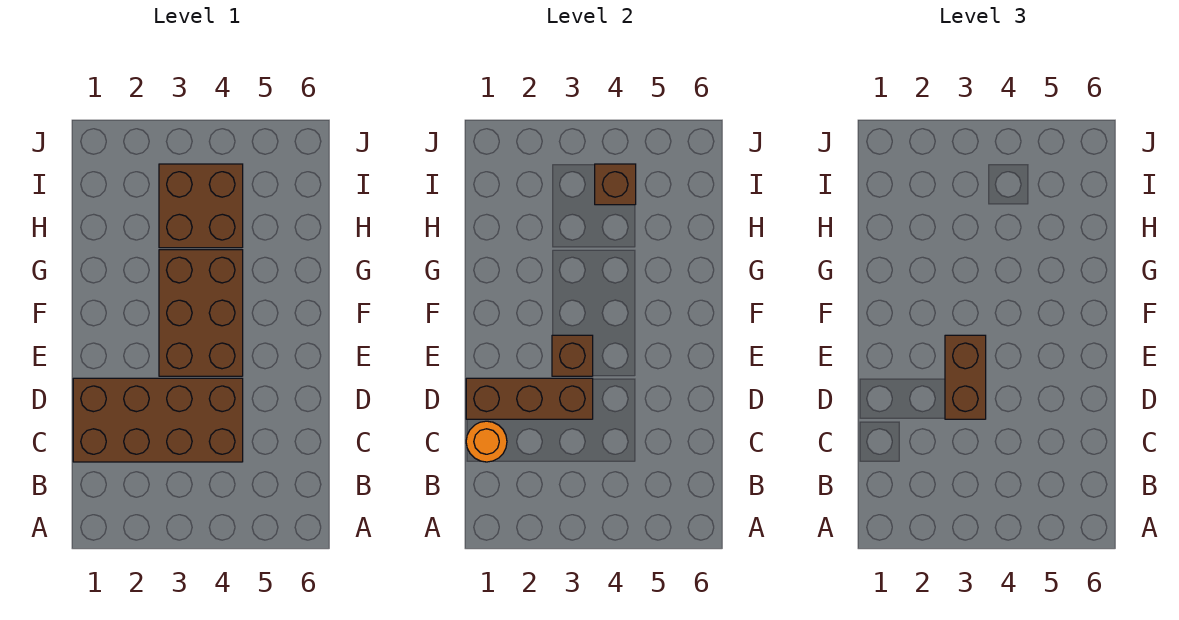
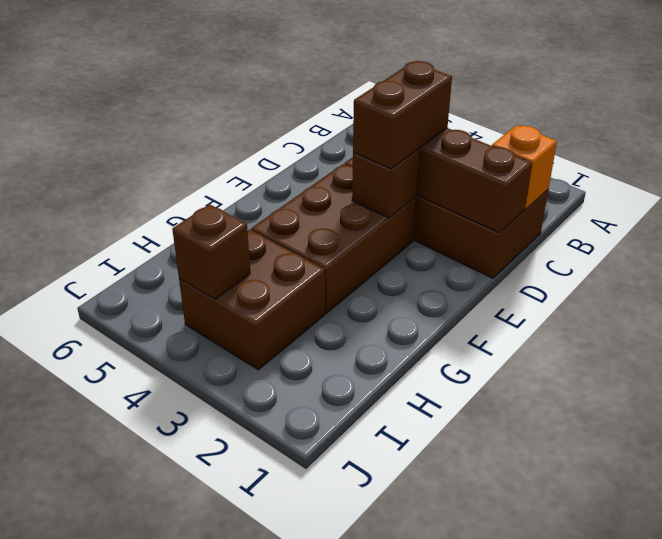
orange round brick C1 level 2 -> orange brick C1 level 2

